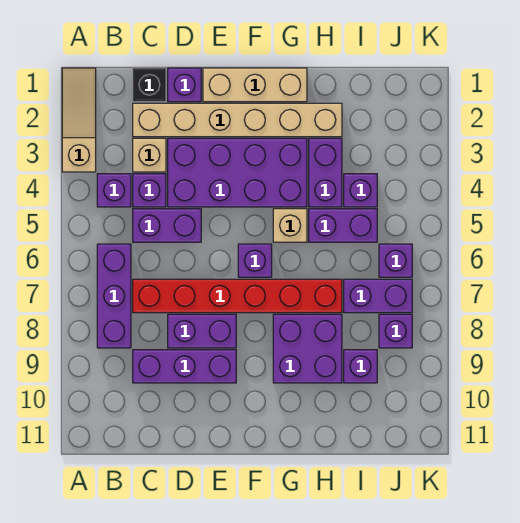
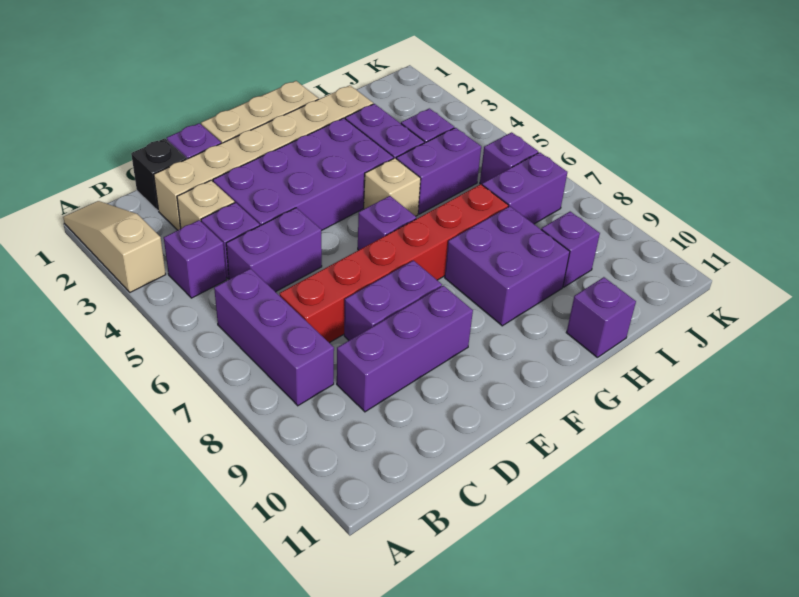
purple brick J8 level 1 -> purple brick H11 level 1

